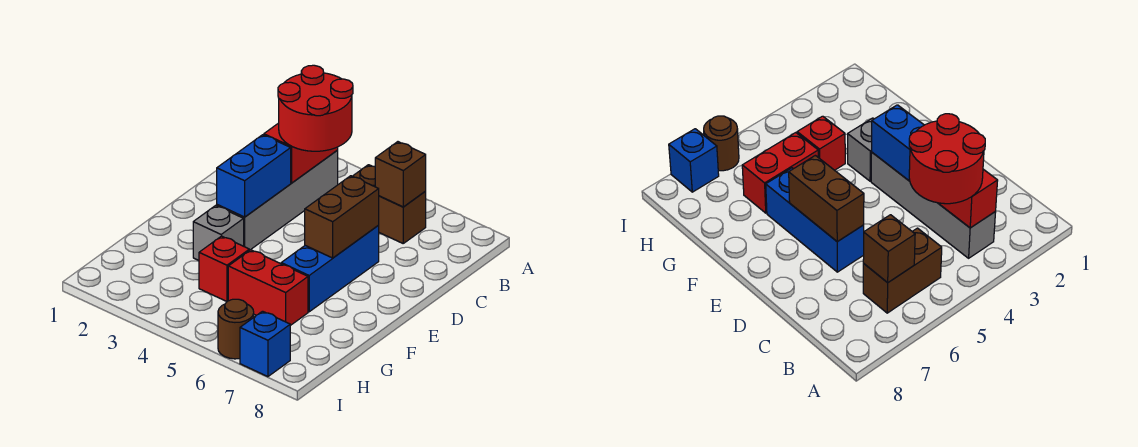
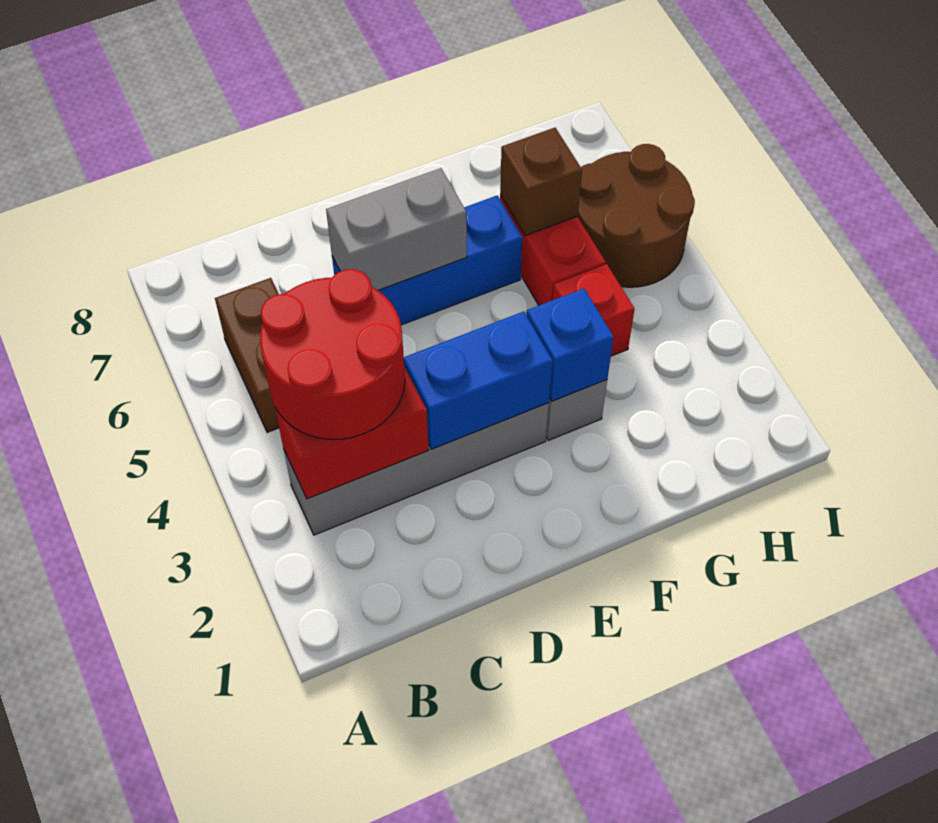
brown brick B6 level 2 -> brown brick G6 level 2
brown brick D6:E6 level 2 -> grey brick D6:E6 level 2
brown round brick I6 level 1 -> brown round brick H5:I6 level 1
blue brick I7 level 1 -> blue brick F3 level 2

